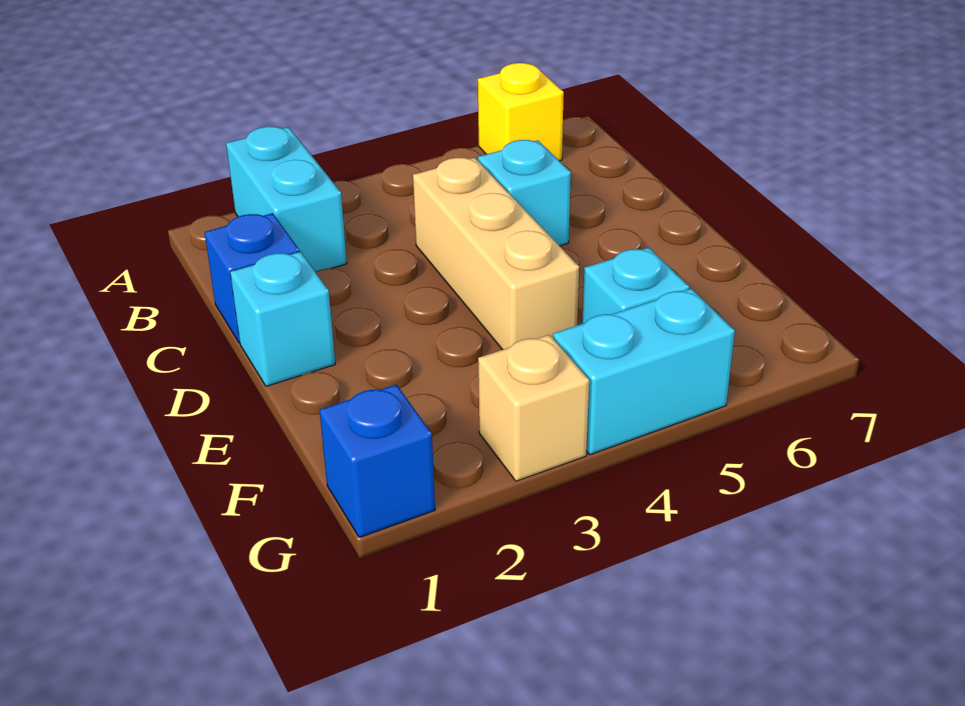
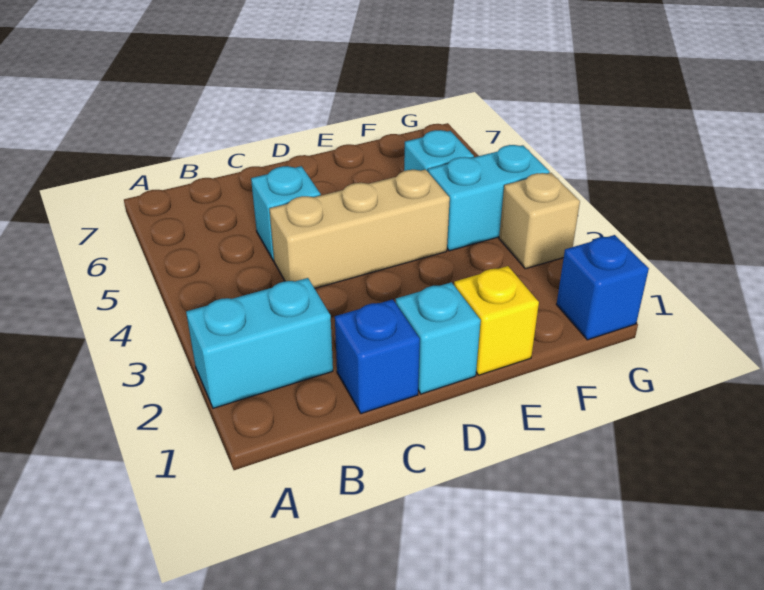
yellow brick A6 level 1 -> yellow brick E1 level 1
cyan brick G4:G5 level 1 -> cyan brick F4:G4 level 1

